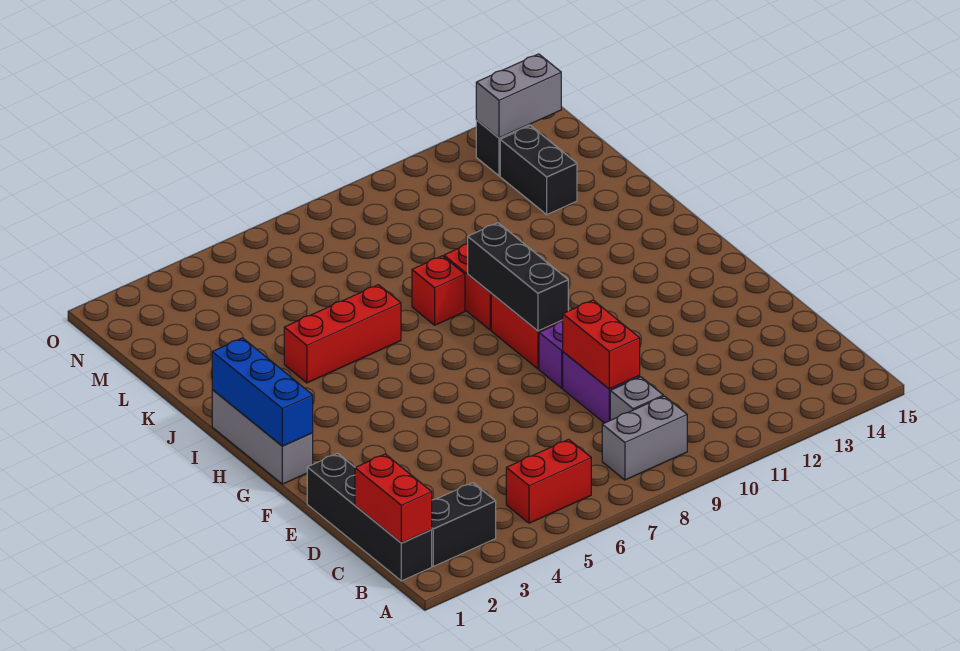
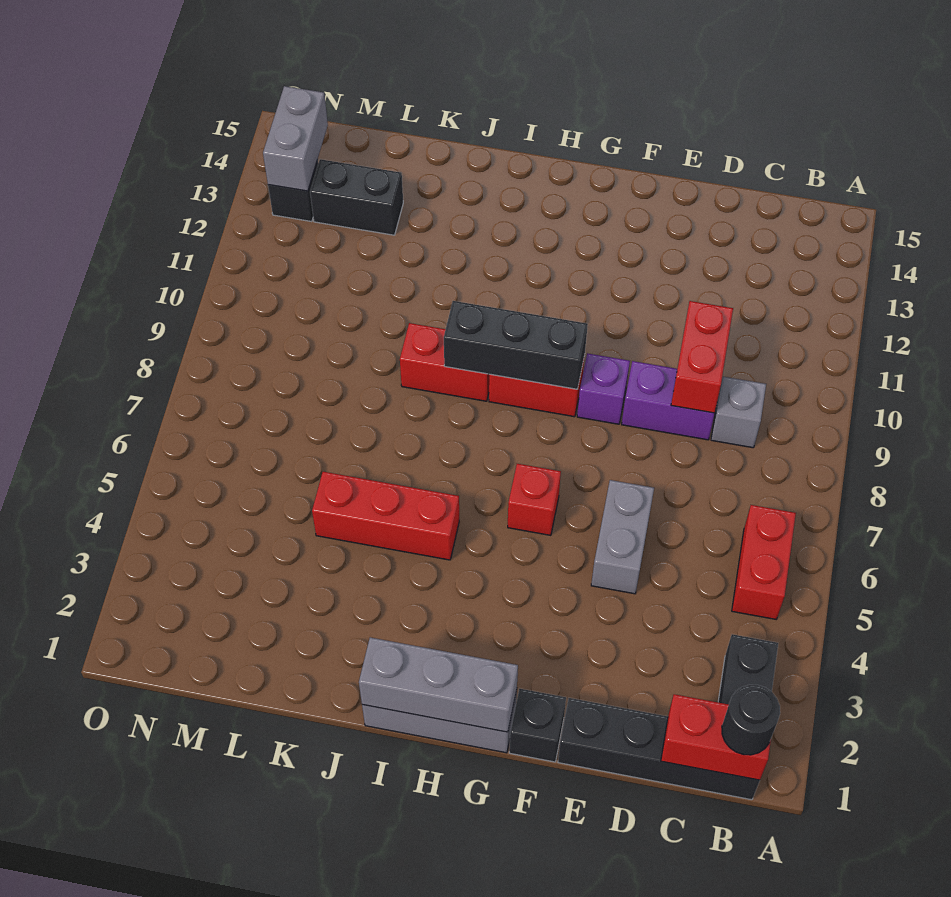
none -> black round brick B1 level 3
grey brick B8:B9 level 1 -> grey brick E5:E6 level 1
red brick D9:E9 level 2 -> red brick D9:D10 level 2
none -> black brick F1 level 1
blue brick G1:I1 level 2 -> grey brick G1:I1 level 2
red brick J4:J6 level 1 -> red brick I5:K5 level 1
red brick J8 level 1 -> red brick G6 level 1

